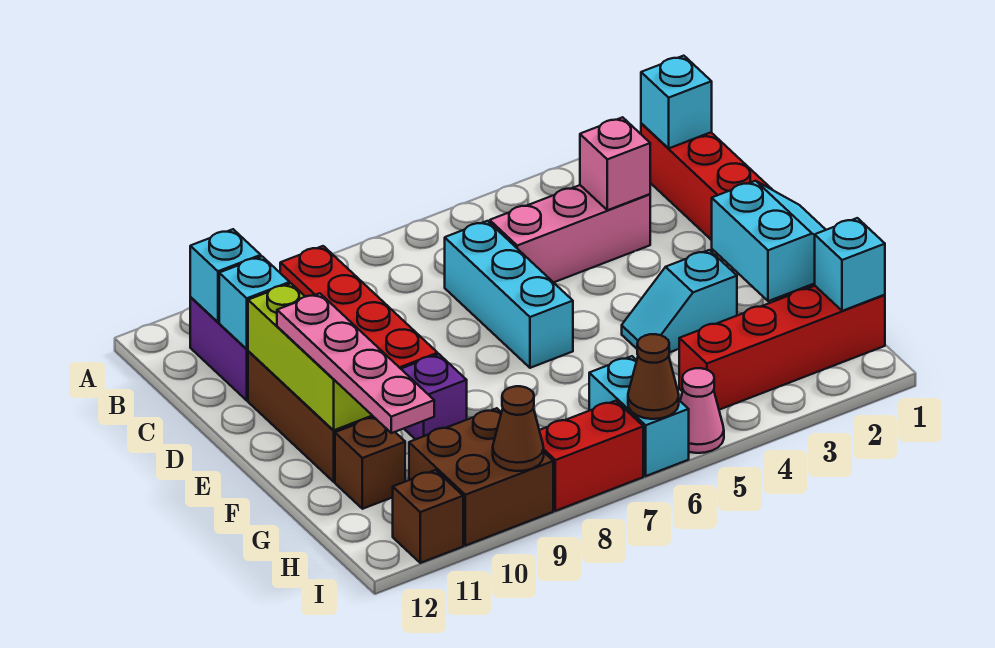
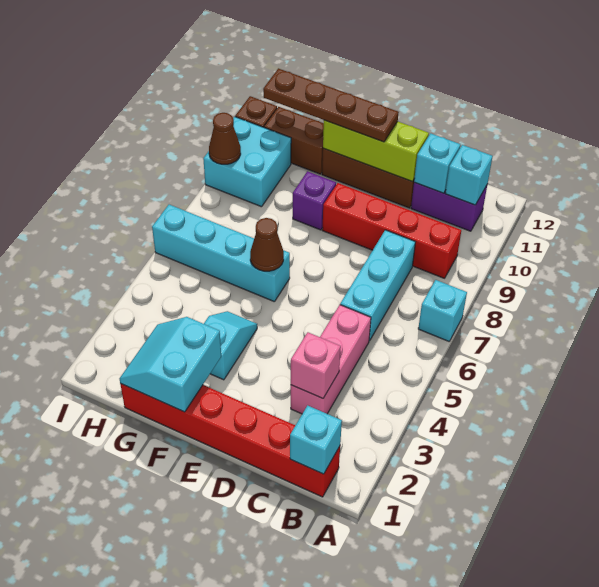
cyan brick C6:E6 level 1 -> cyan brick C6:C8 level 1
pink plate E11:H11 level 3 -> brown plate E11:H11 level 3
cyan slope F1:G2 level 2 top 2 -> cyan slope F1:G2 level 2 top F
brown brick G11 level 1 -> brown brick G11:H11 level 1
red brick H1:H4 level 1 -> none
cyan brick H1 level 2 -> cyan brick A7 level 1
cyan brick H6:I6 level 1 -> cyan brick F6:I6 level 1
brown brick H9:I10 level 1 -> cyan brick H9:I10 level 1
pink cone I5 level 1 -> none
brown cone I6 level 2 -> brown cone F6 level 2
red brick I7:I8 level 1 -> none

